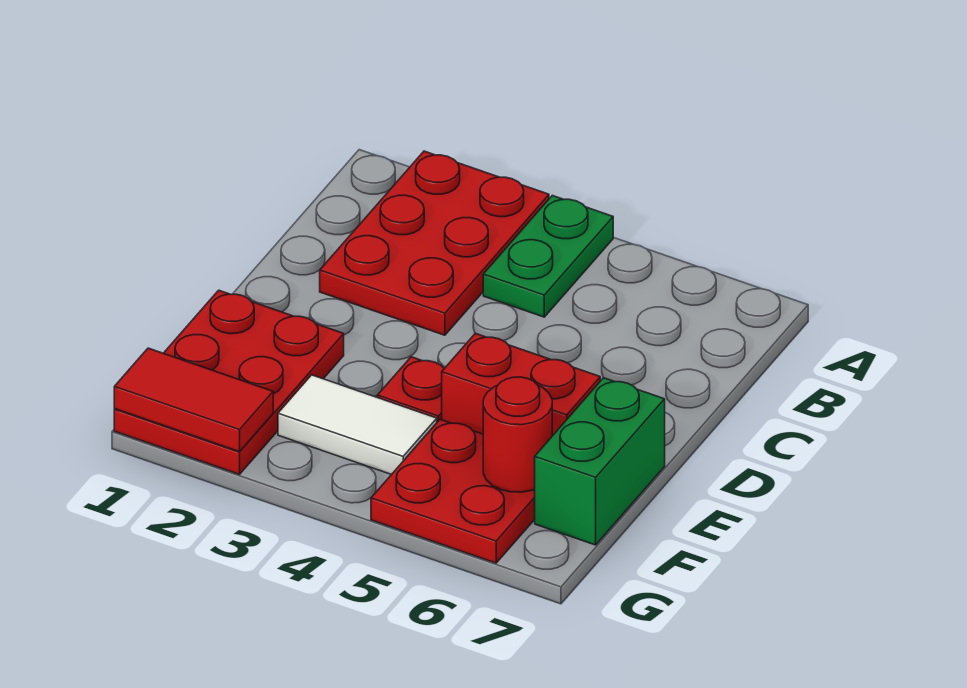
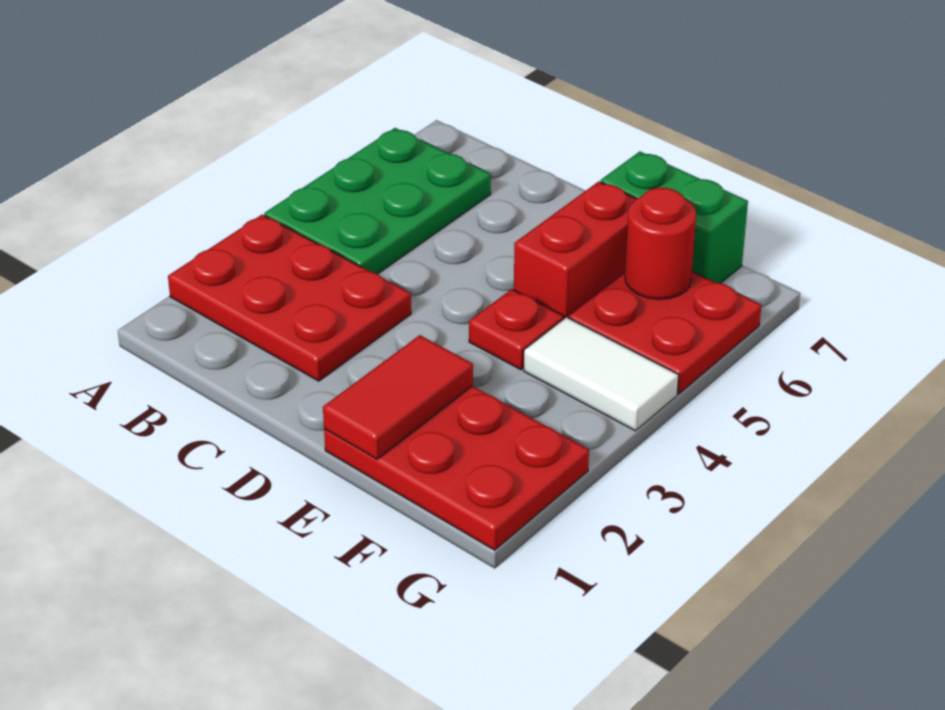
green plate A4:B4 level 1 -> green plate A4:B6 level 1
white tile F3:F4 level 1 -> white tile F4:G4 level 1
red tile G1:G2 level 2 -> red tile E1:E2 level 2

